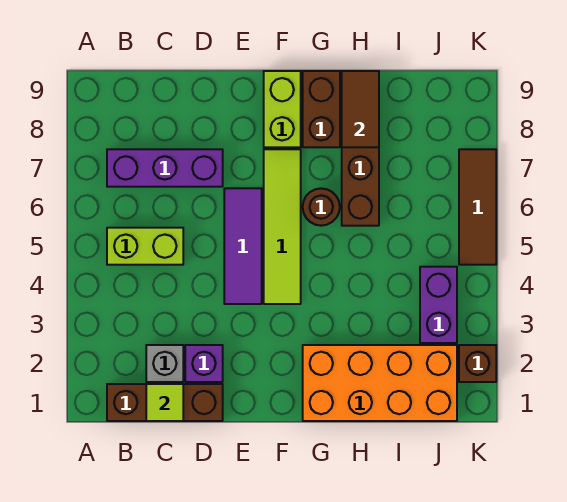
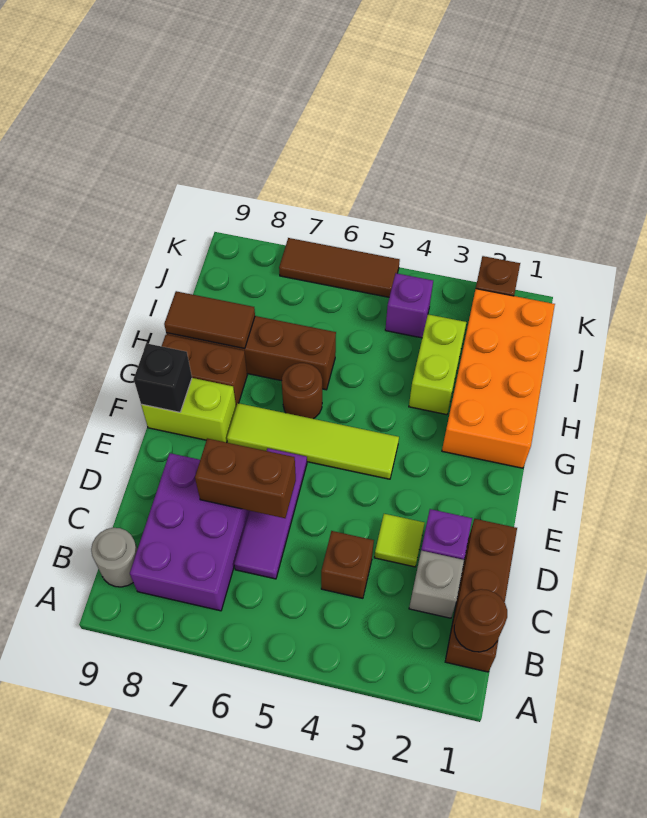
none -> brown round brick B1 level 2
lime brick B5:C5 level 1 -> lime brick H3:I3 level 1
purple brick B7:D7 level 1 -> purple brick B7:D8 level 1
none -> grey round brick B9 level 1
lime tile C1 level 2 -> lime tile D3 level 1
none -> brown brick C4 level 1
none -> brown brick D6:D7 level 2
purple tile E4:E6 level 1 -> purple tile C6:E6 level 1
none -> black brick F9 level 2
purple brick J3:J4 level 1 -> purple brick J4 level 1

